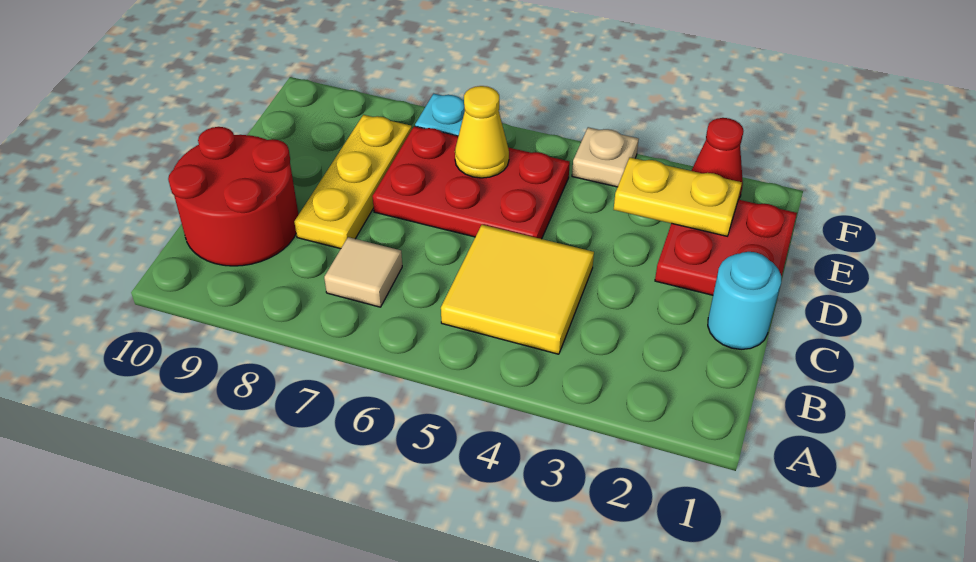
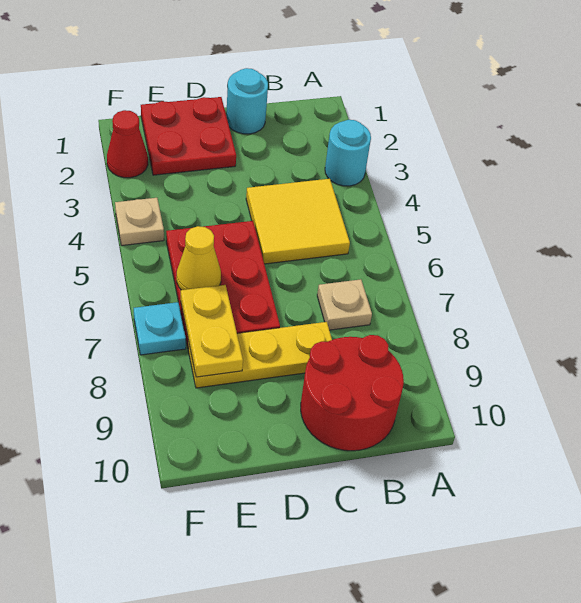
none -> cyan round brick A3 level 1
tan tile B7 level 1 -> tan plate B7 level 1
yellow plate E2:E3 level 2 -> yellow plate E7:E8 level 2

